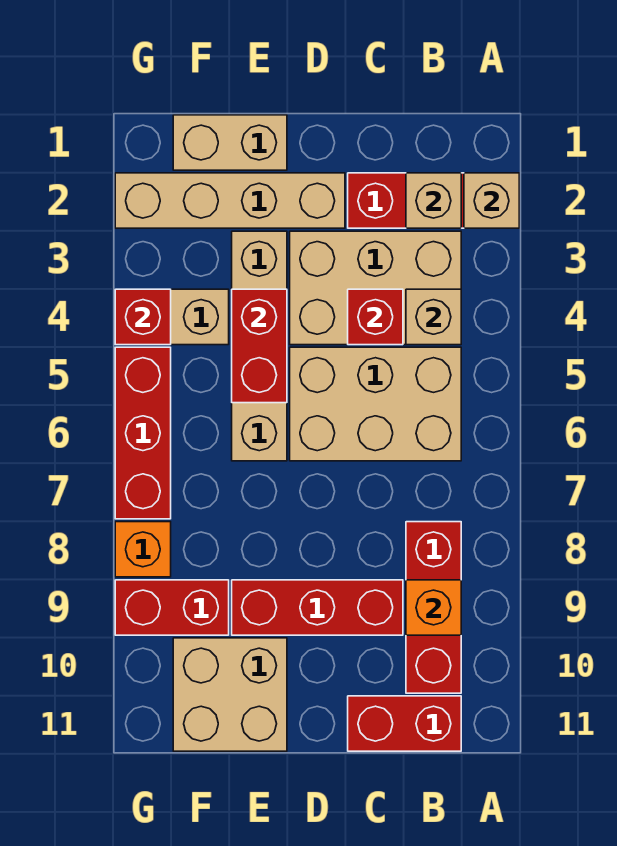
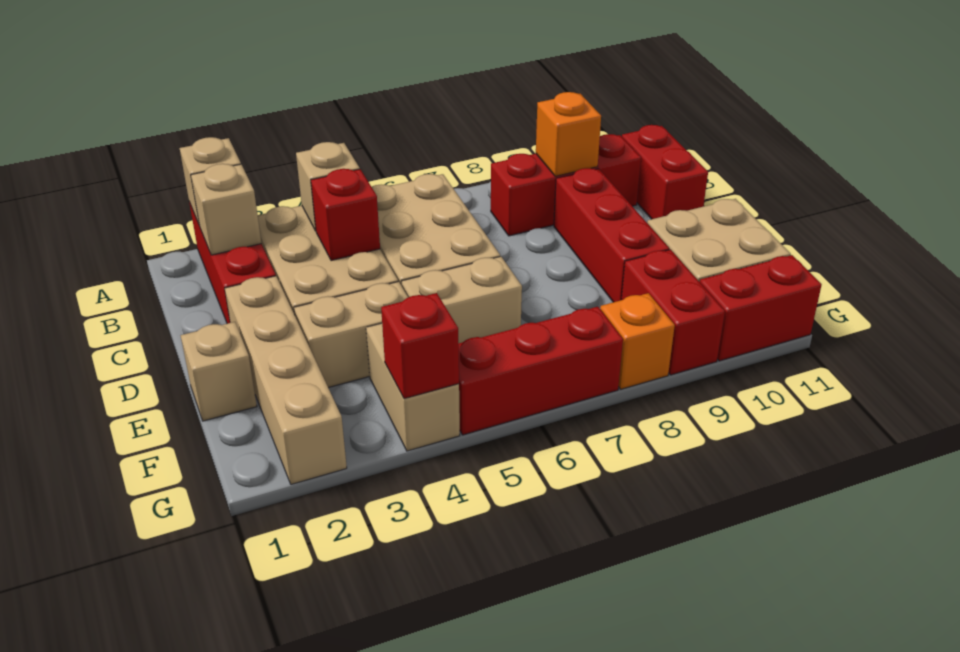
tan brick E1:F1 level 1 -> tan brick E1 level 1
red brick E4:E5 level 2 -> red brick G10:G11 level 1

